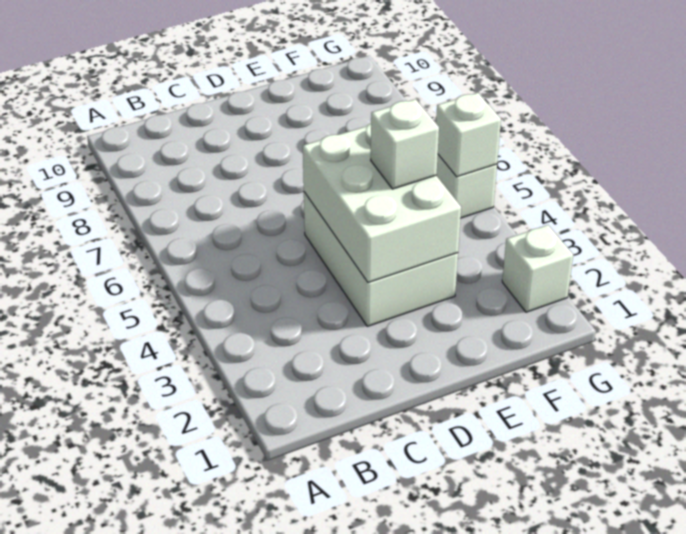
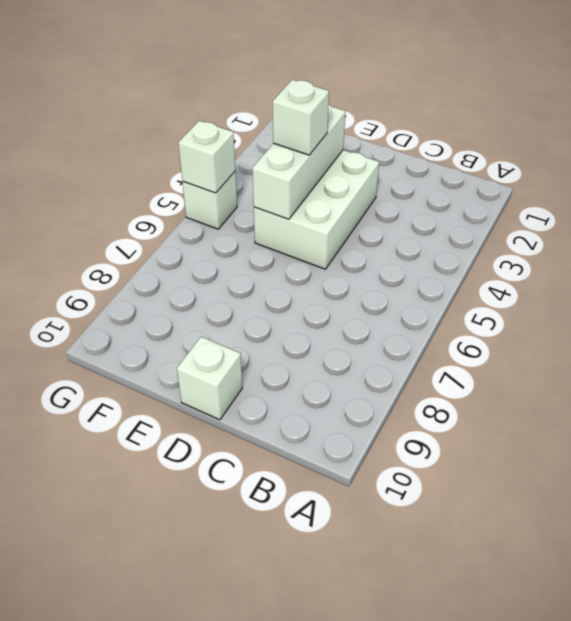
white brick D3:E5 level 2 -> white brick E3:E5 level 2
white brick G2 level 1 -> white brick D10 level 1

